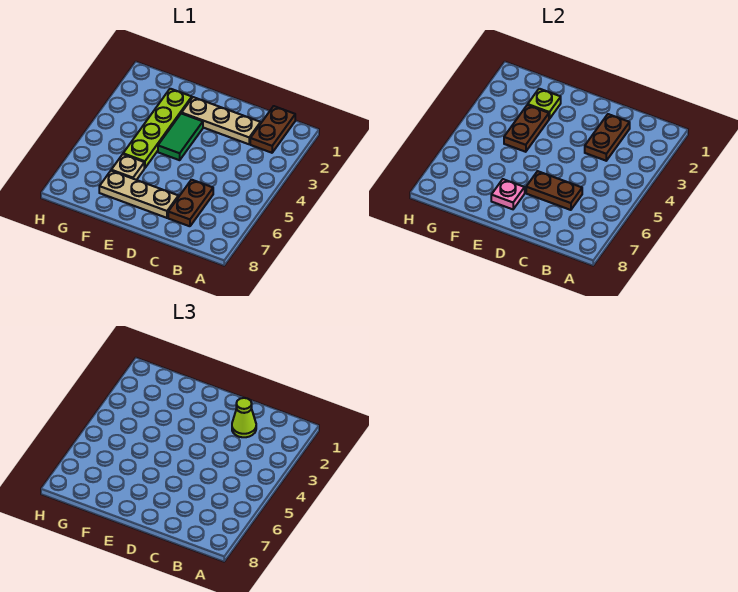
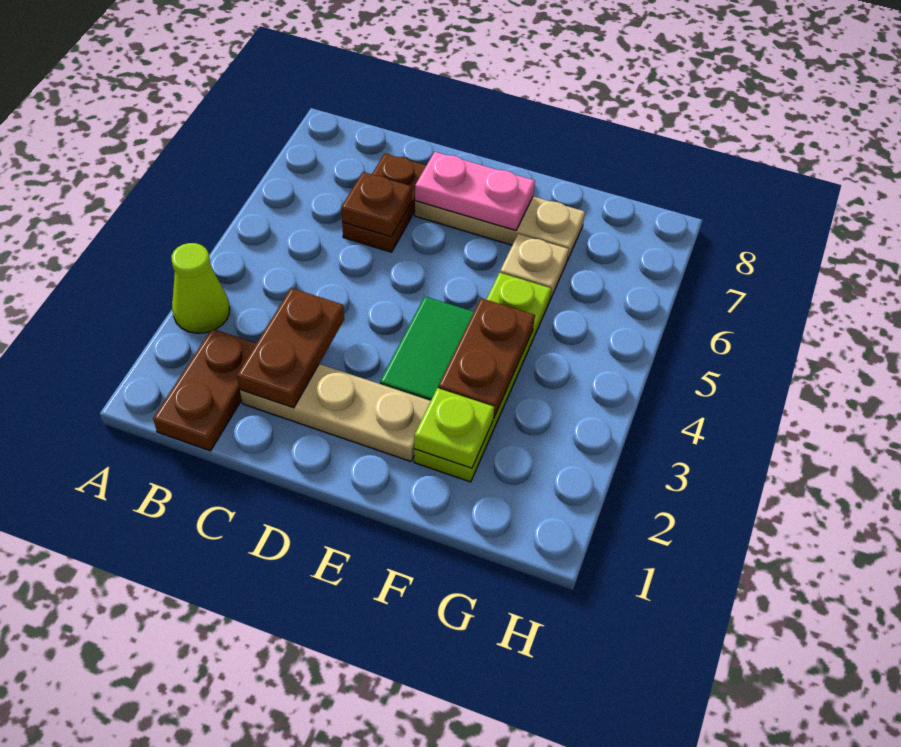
lime cone C2 level 3 -> lime cone A3 level 1
brown plate C6:D6 level 2 -> brown plate C6 level 2
pink plate E7 level 2 -> pink plate D7:E7 level 2

